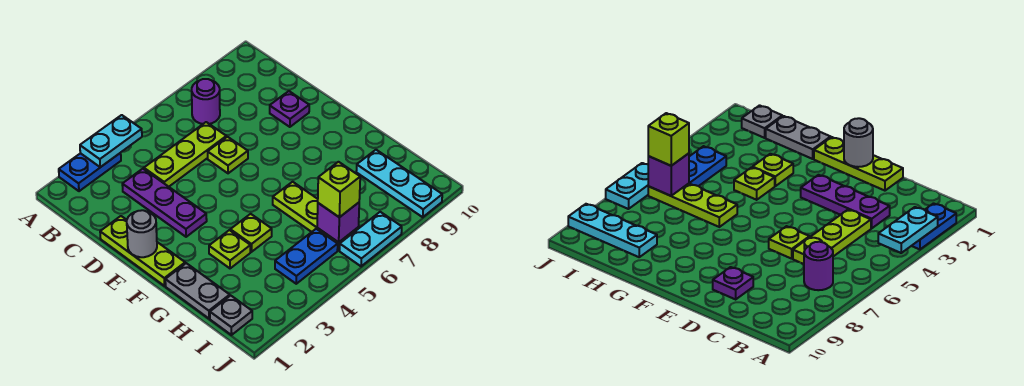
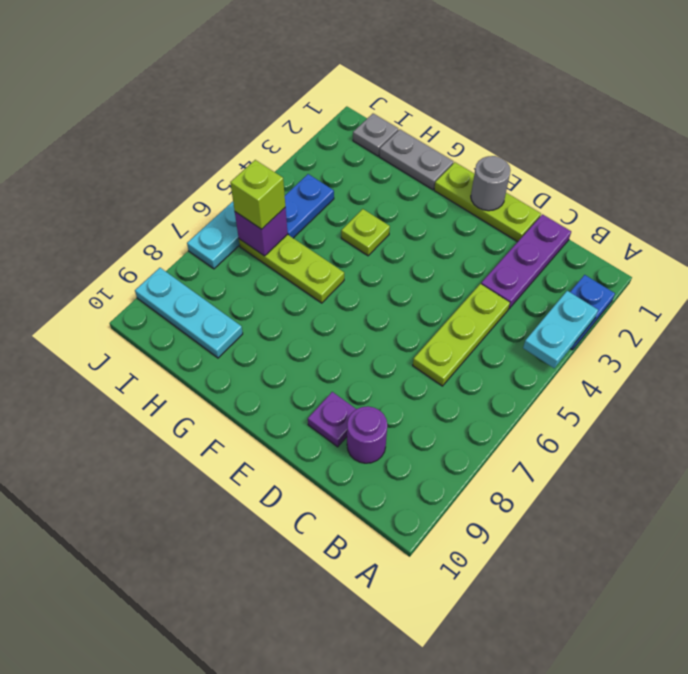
purple round brick B7 level 1 -> purple round brick C9 level 1
purple plate C3:E3 level 1 -> purple plate C1:C3 level 1
lime plate D6 level 1 -> none
lime plate G3 level 1 -> none

